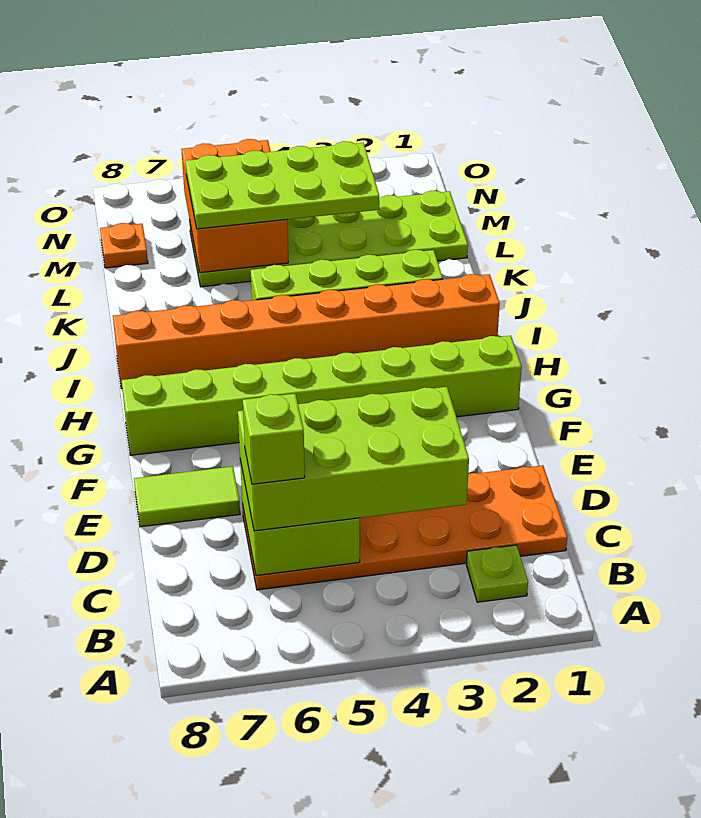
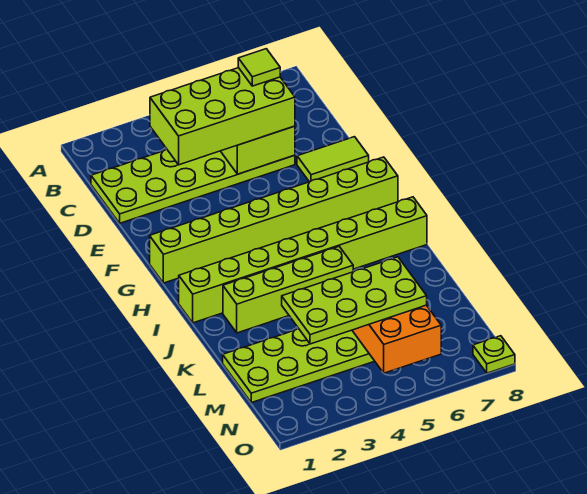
lime plate B2 level 1 -> lime plate O8 level 1
orange plate C1:D6 level 1 -> lime plate C1:D6 level 1
lime brick C6 level 4 -> lime tile C6 level 4
orange brick I1:I8 level 1 -> lime brick I1:I8 level 1
orange plate M8 level 1 -> none

